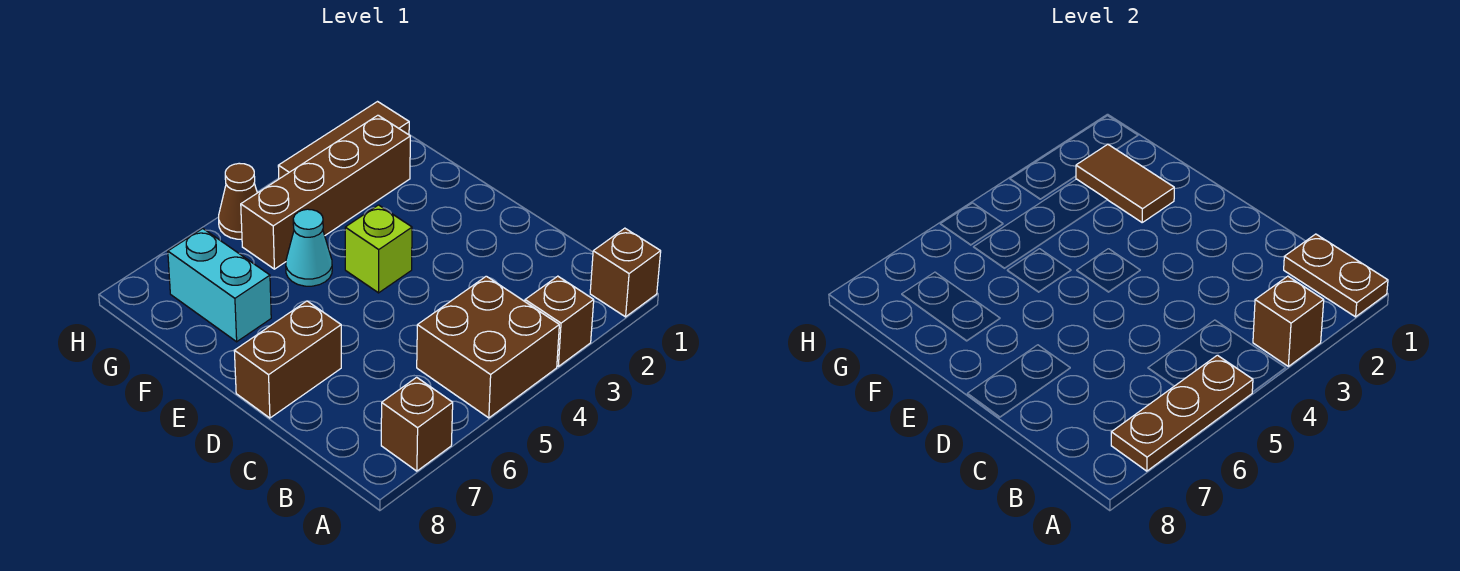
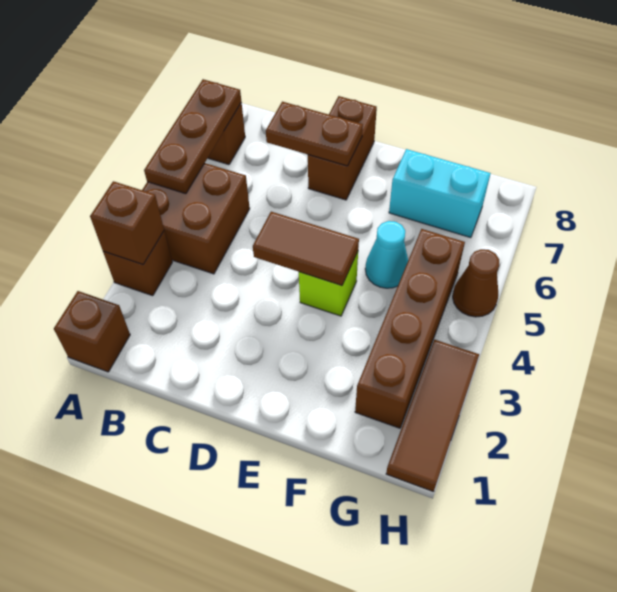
brown plate A1:B1 level 2 -> brown plate C7:D7 level 2
brown tile F2:G2 level 2 -> brown tile D4:E4 level 2

